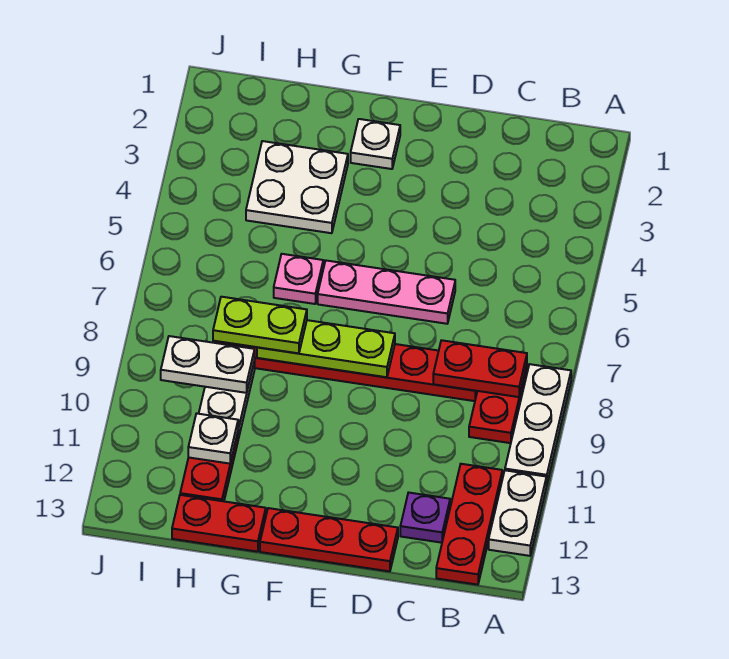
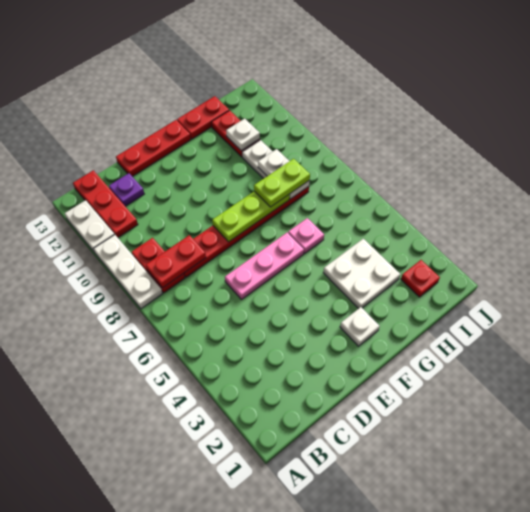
white plate H9:I9 level 2 -> white plate H8:H9 level 2
none -> red plate I2 level 1

